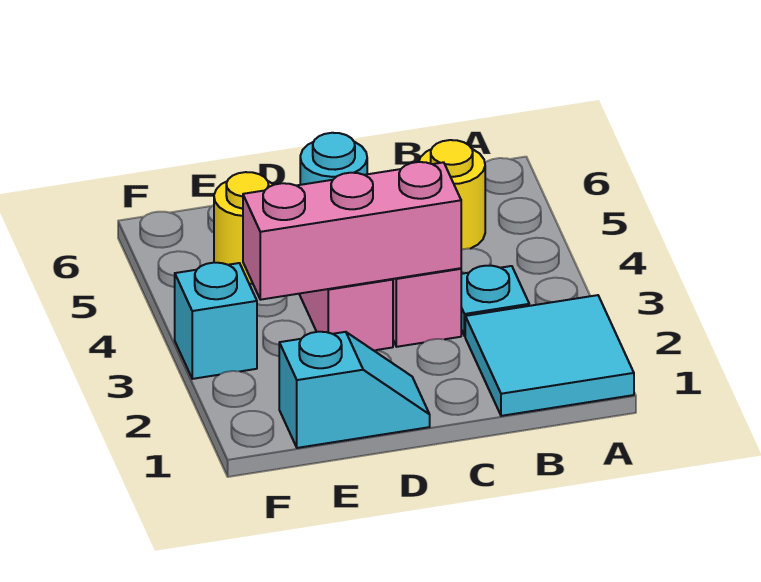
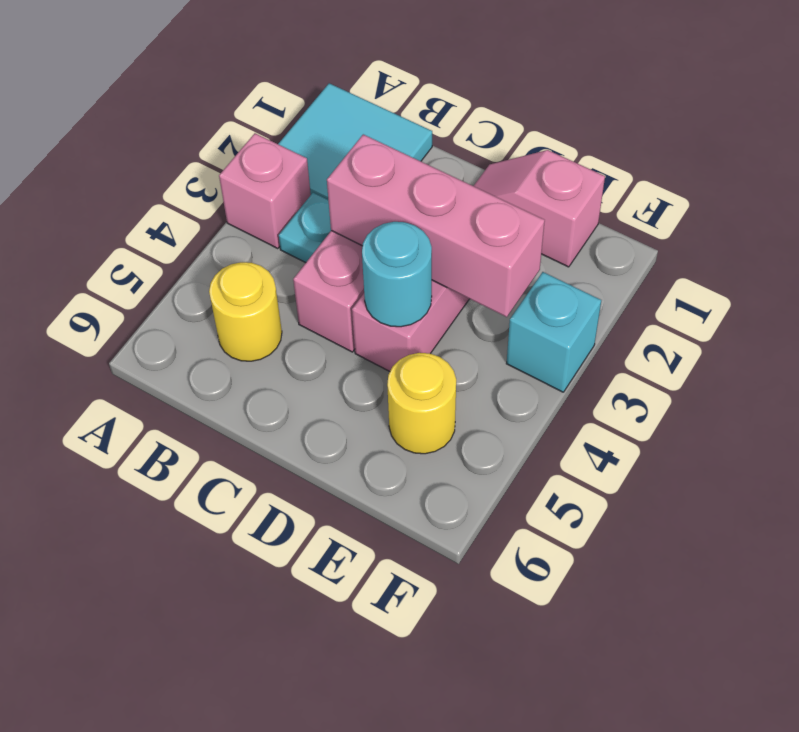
none -> pink brick A3 level 1
cyan slope D1:E1 level 1 top E -> pink slope D1:E1 level 1 top E

